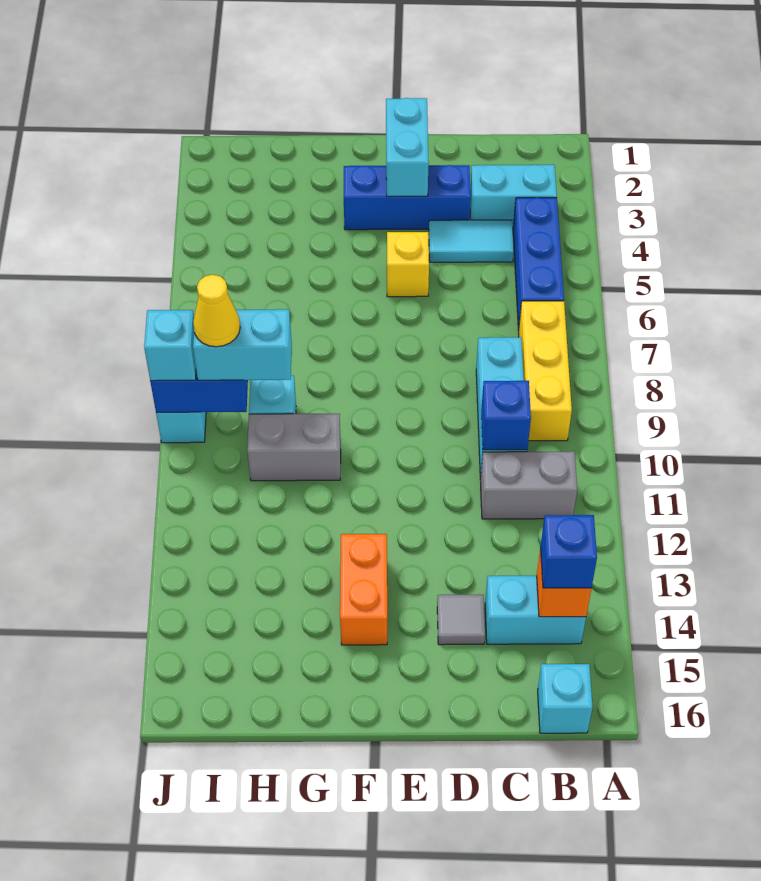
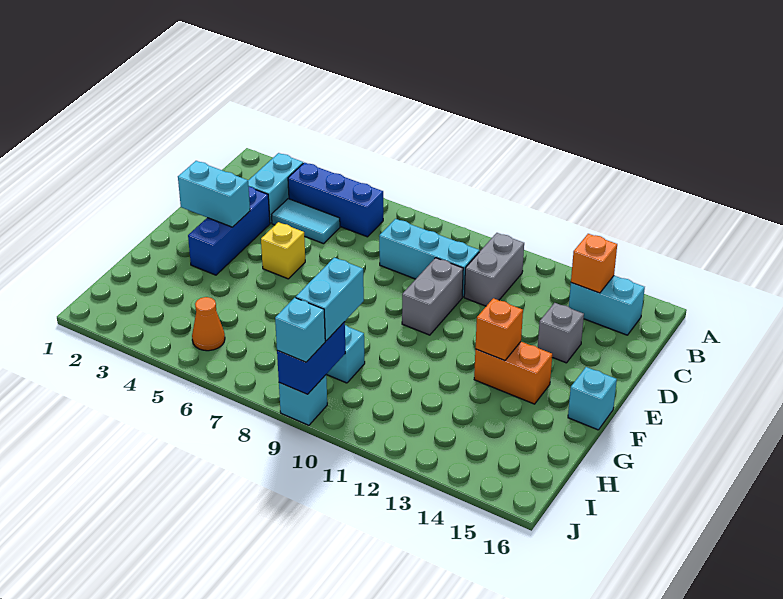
yellow brick B7:B9 level 1 -> none
cyan brick B14:C14 level 1 -> cyan brick B14:B15 level 1
blue brick B14 level 3 -> none
cyan brick B16 level 1 -> cyan brick F16 level 1
cyan tile C4:D4 level 1 -> cyan tile C4:C5 level 1
blue brick C10 level 2 -> none
grey tile D14 level 1 -> grey brick D14 level 1
none -> orange brick F13 level 2
grey brick G10:H10 level 1 -> grey brick D10:E10 level 1
none -> orange cone I5 level 1
yellow cone I9 level 4 -> none

